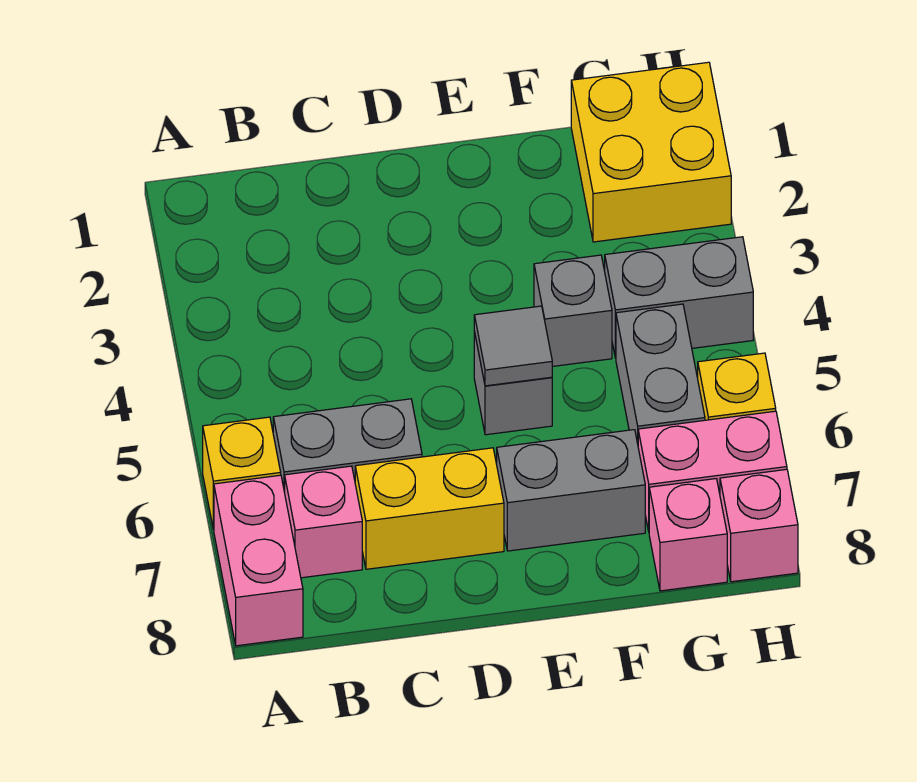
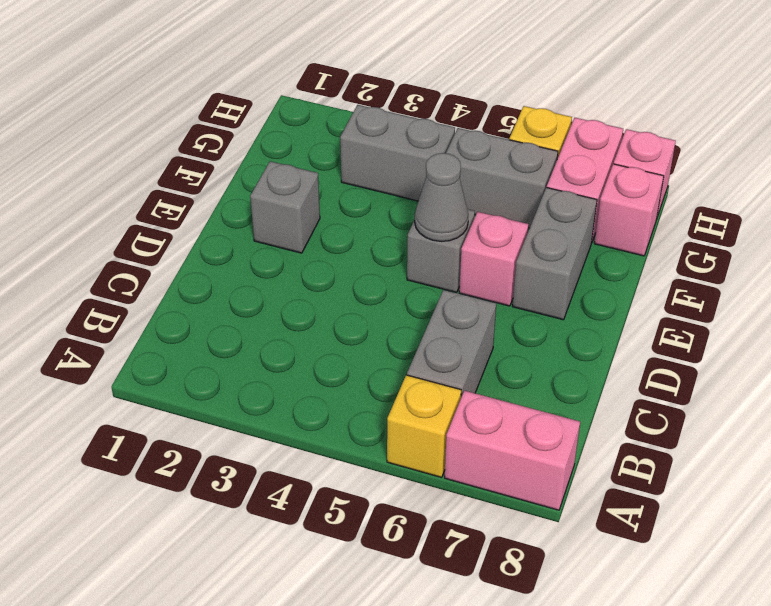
pink brick B7 level 1 -> pink brick E6 level 1
yellow brick C7:D7 level 1 -> none
grey tile E5 level 2 -> grey cone E5 level 2
grey brick F4 level 1 -> grey brick E2 level 1
yellow brick G1:H2 level 1 -> none
grey brick G4:H4 level 1 -> grey brick G3:G4 level 1

